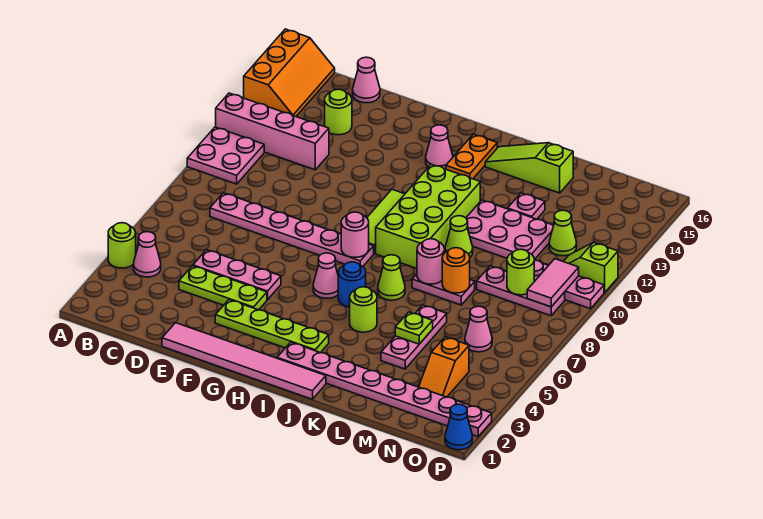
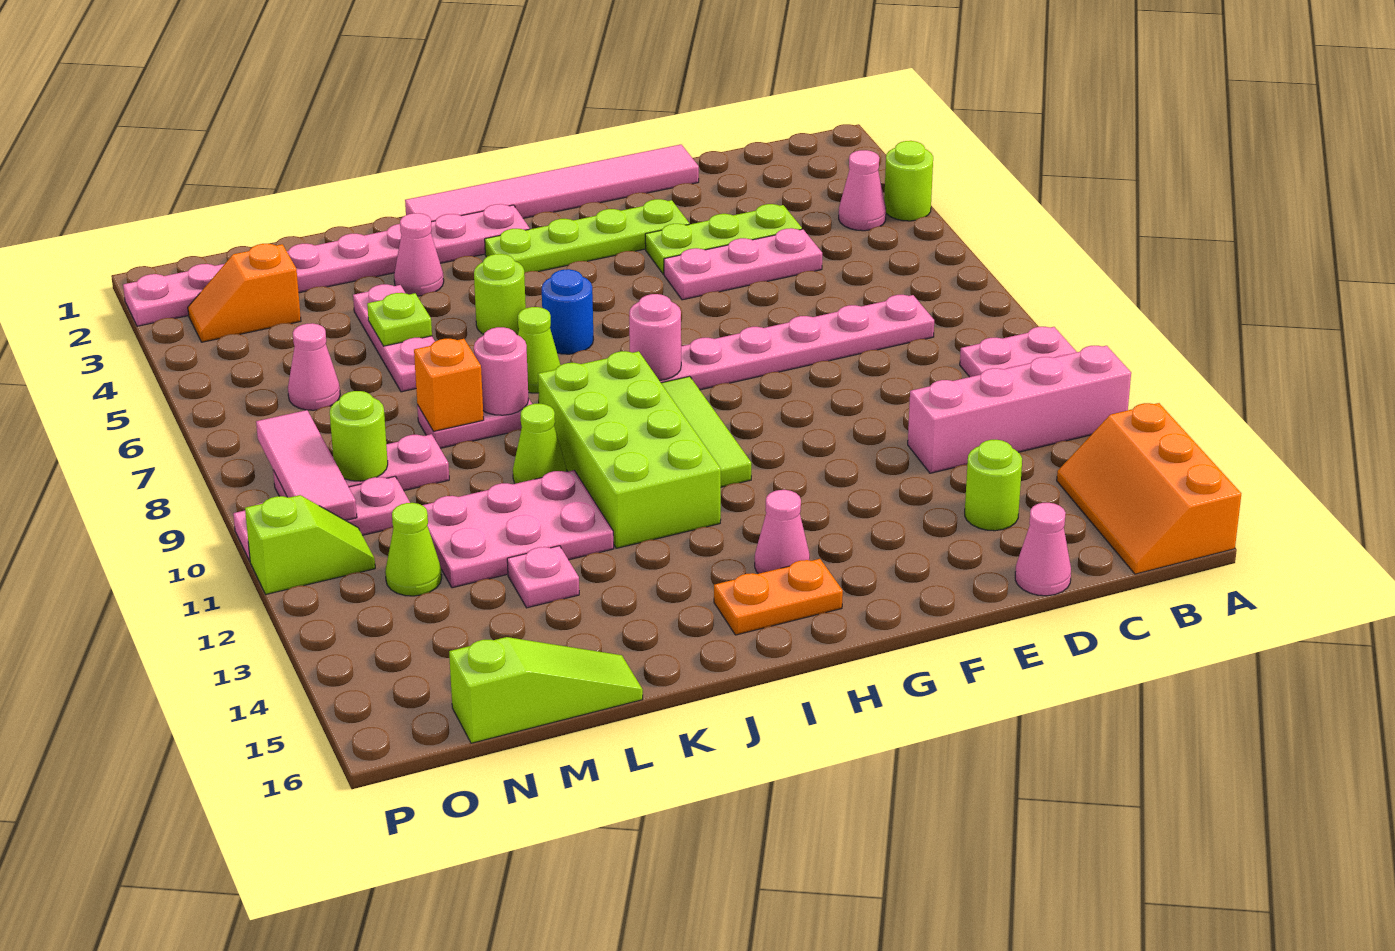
pink cone H6 level 1 -> pink cone K3 level 1
orange plate I14:I15 level 1 -> orange plate H15:I15 level 1
lime slope J15:L15 level 1 top L -> lime slope L16:N16 level 1 top N
orange round brick L8 level 2 -> orange brick L8 level 2
orange slope N3:N4 level 1 top 4 -> orange slope N3:O3 level 1 top N
pink tile O9:O10 level 2 -> pink tile O8:O10 level 2
blue cone P1 level 1 -> none

